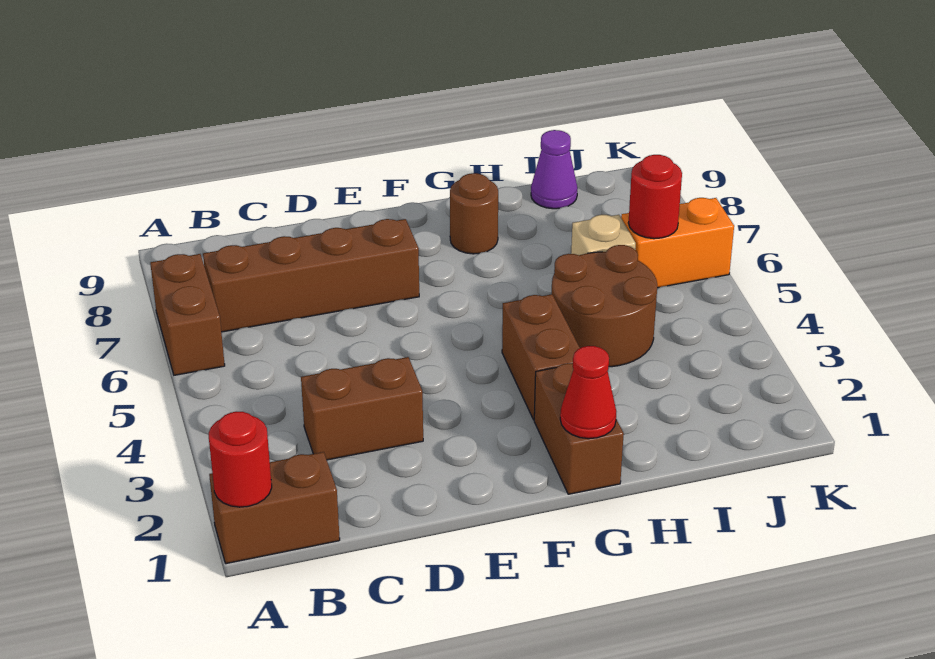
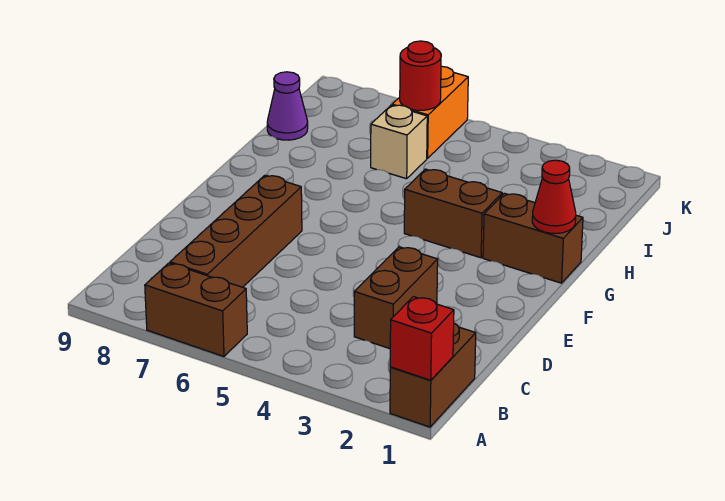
red round brick A1 level 2 -> red brick A1 level 2
brown round brick G8 level 1 -> none
brown round brick H4:I5 level 1 -> none

